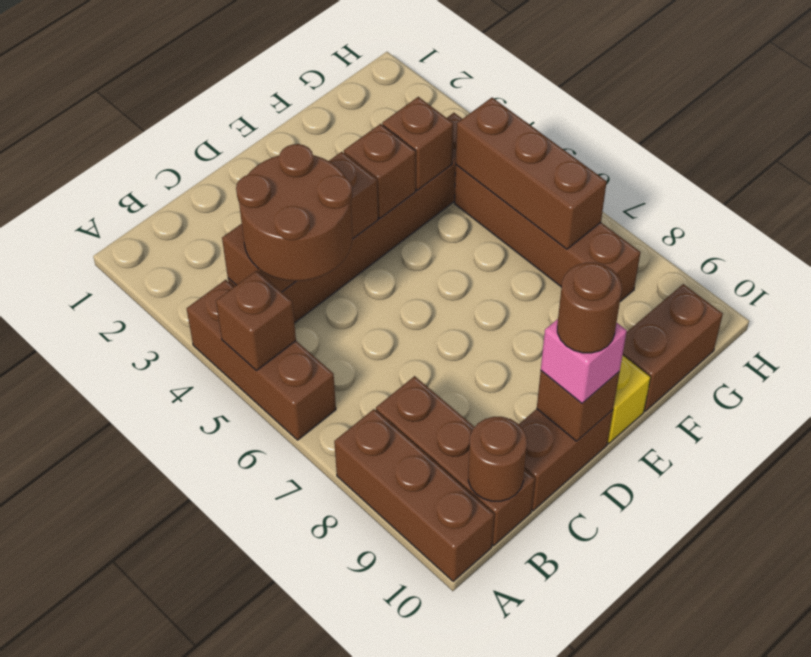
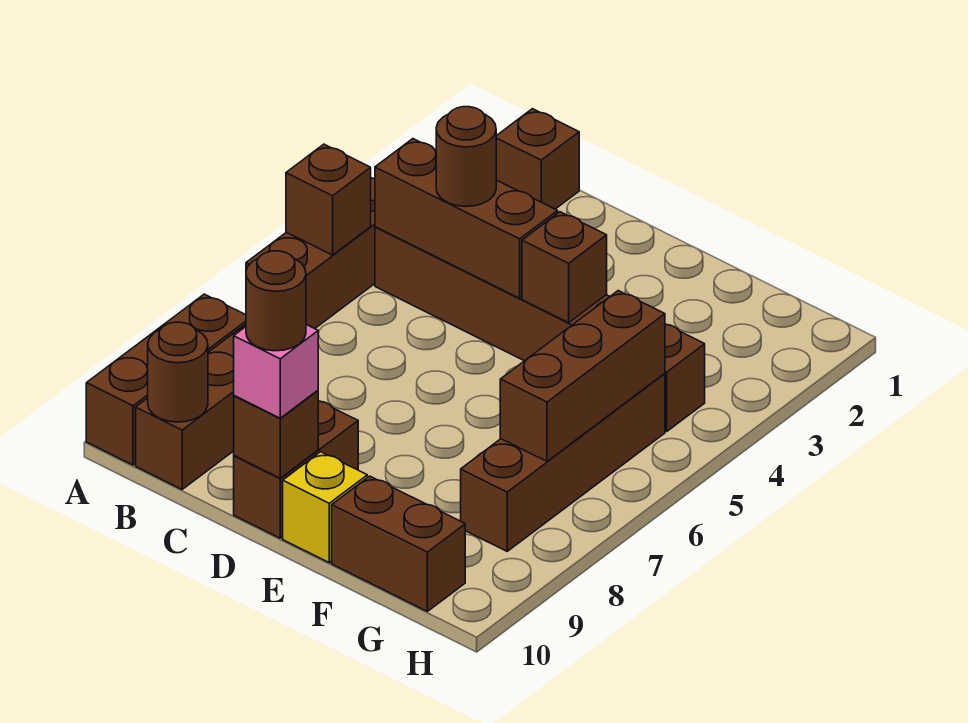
brown round brick B4:C5 level 3 -> brown round brick C4 level 3
brown brick C10:D10 level 1 -> brown brick D9:D10 level 1
brown brick F4 level 2 -> brown brick B1 level 1

